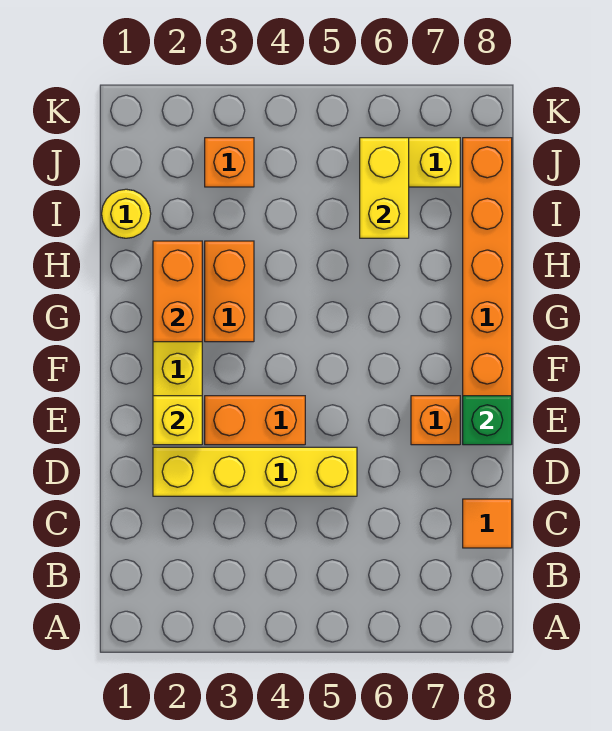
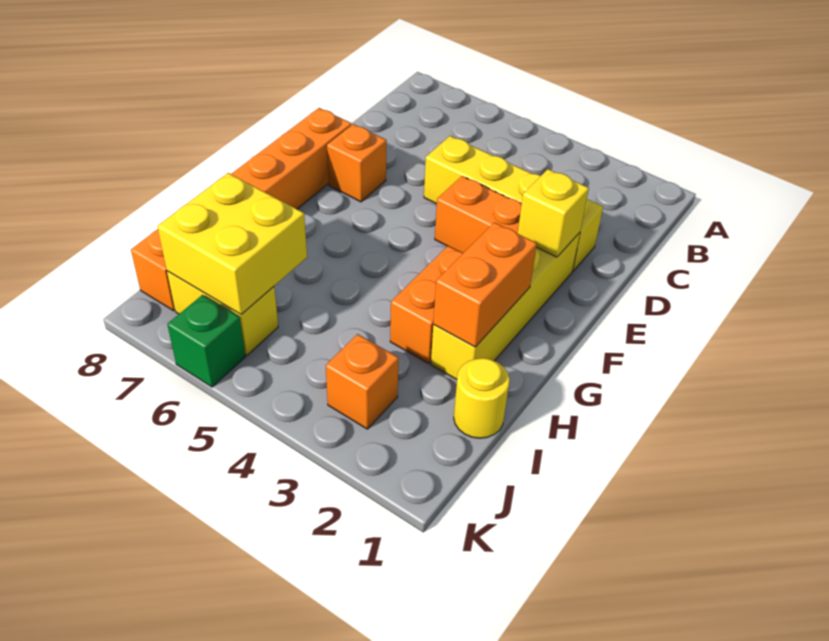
orange tile C8 level 1 -> none
green brick E8 level 2 -> green brick K6 level 1
yellow brick I6:J6 level 2 -> yellow brick I6:J7 level 2

